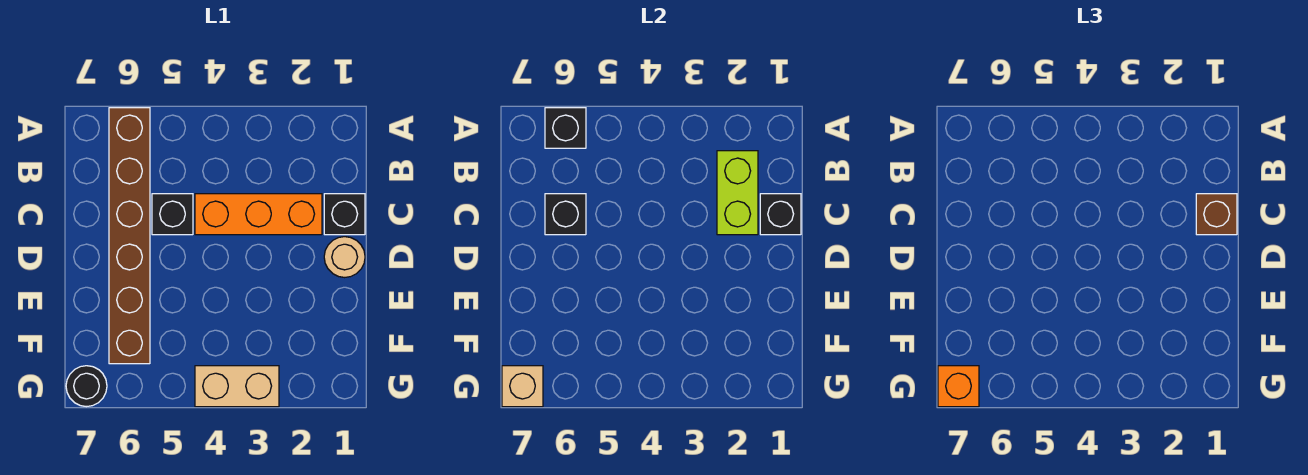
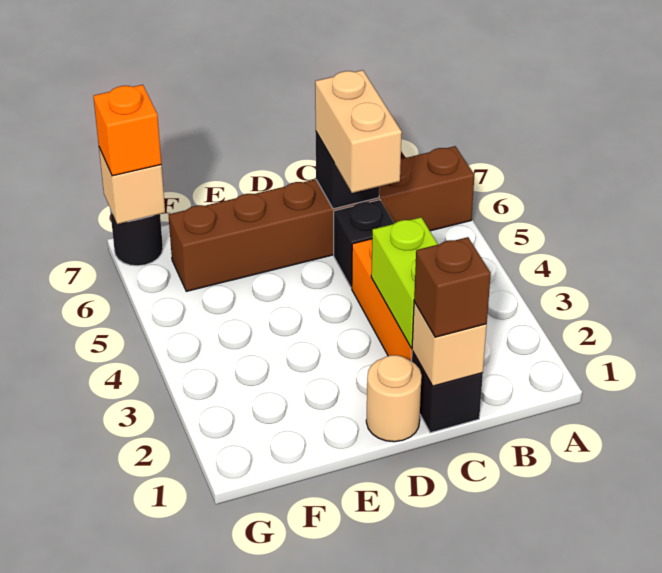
black brick A6 level 2 -> none
lime brick B2:C2 level 2 -> lime brick C2:C3 level 2
black brick C1 level 2 -> tan brick C1 level 2
tan brick G3:G4 level 1 -> tan brick C5:C6 level 3

